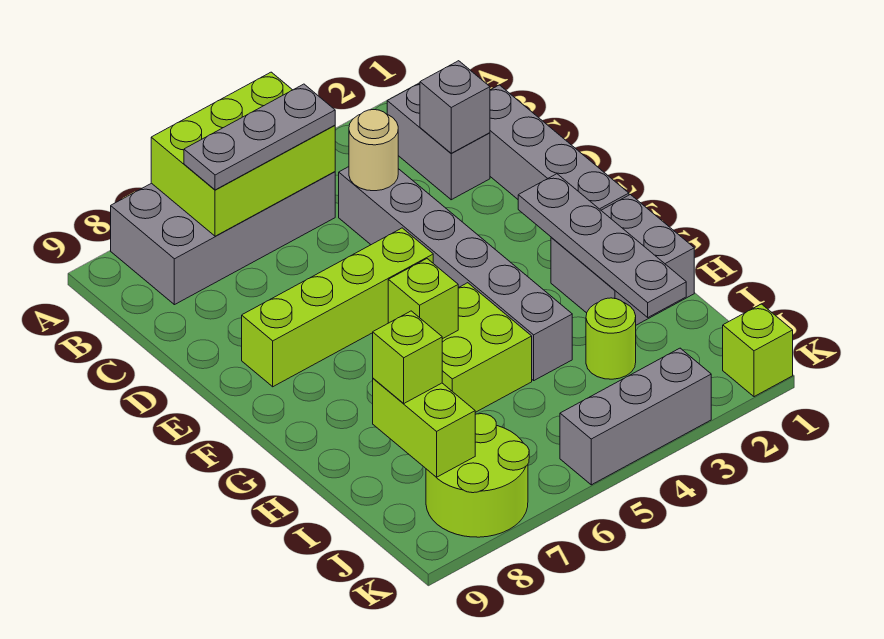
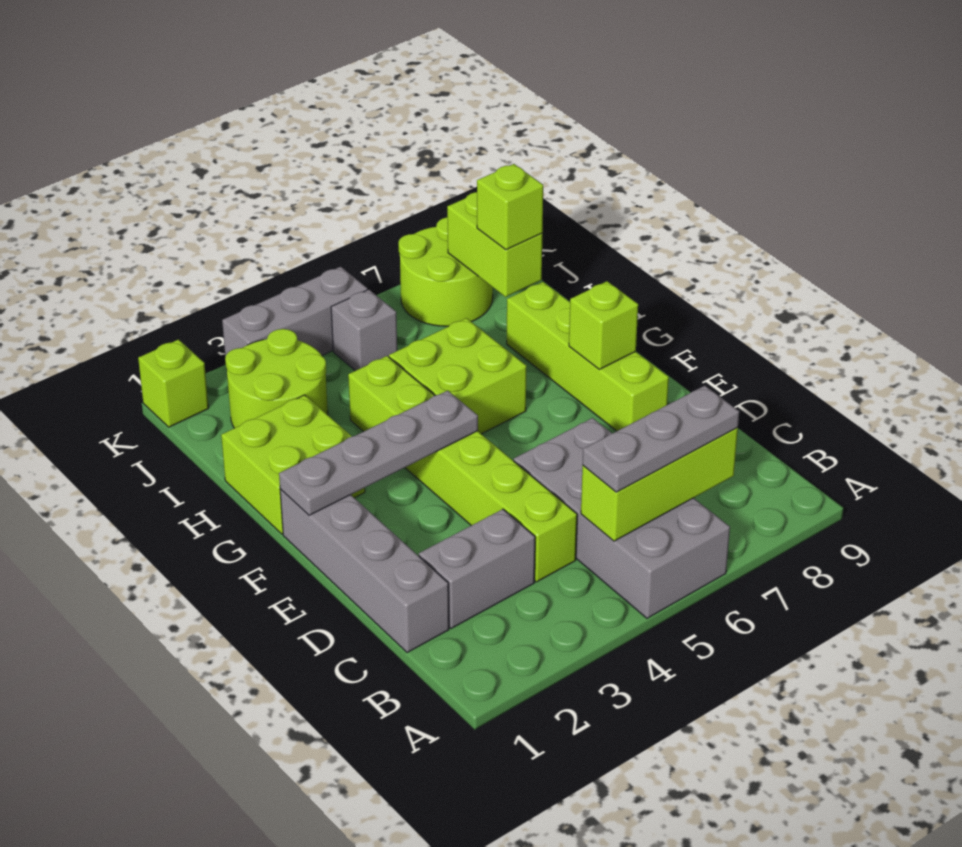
grey brick A5:B8 level 1 -> grey brick A5:D6 level 1
lime brick A5:B7 level 2 -> lime brick B5:B7 level 2
grey brick B2:C2 level 1 -> grey brick C2:C3 level 1
grey brick C2 level 2 -> grey brick J5 level 1
grey brick C4:H4 level 1 -> lime brick C4:H4 level 1
tan round brick C4 level 2 -> none
lime brick E5:E8 level 1 -> lime brick E8:H8 level 1
grey plate F2:I2 level 2 -> grey plate F1:F4 level 2
grey brick G1:H2 level 1 -> lime brick G1:H2 level 1
lime brick G6 level 2 -> lime brick F8 level 2
lime round brick I3 level 1 -> lime round brick I2:J3 level 1

